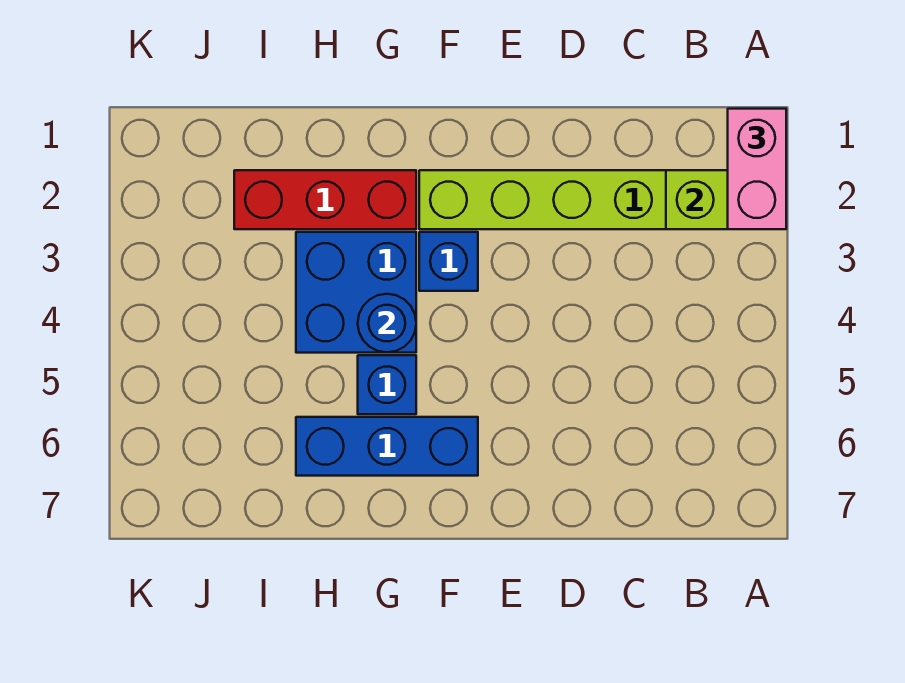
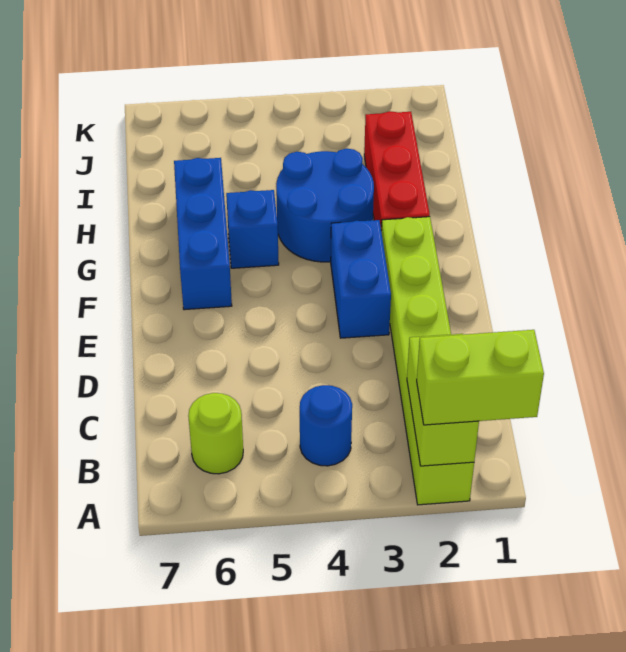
pink brick A1:A2 level 3 -> lime brick A1:A2 level 3
none -> lime round brick B6 level 1
blue brick F3 level 1 -> blue brick E3:F3 level 1
blue brick G3:H4 level 1 -> blue round brick G3:H4 level 1
blue round brick G4 level 2 -> blue round brick B4 level 1

